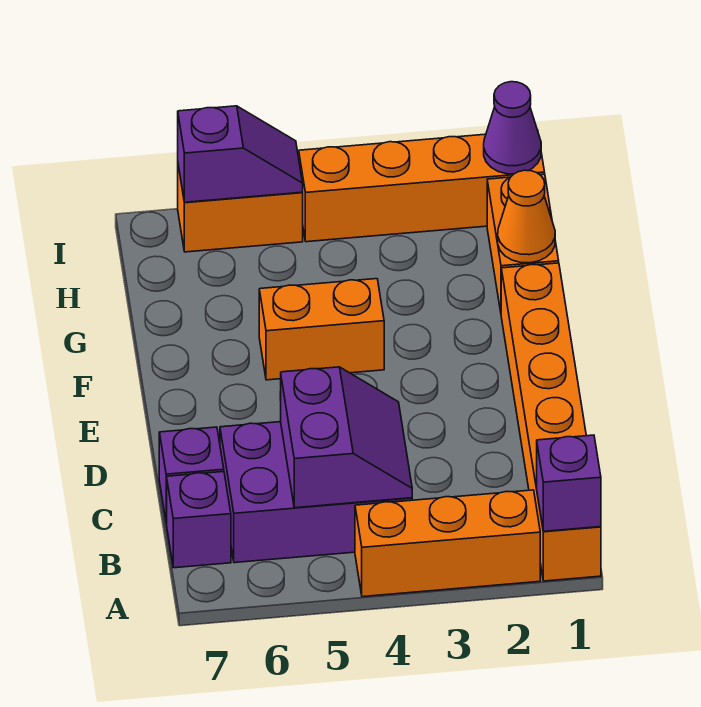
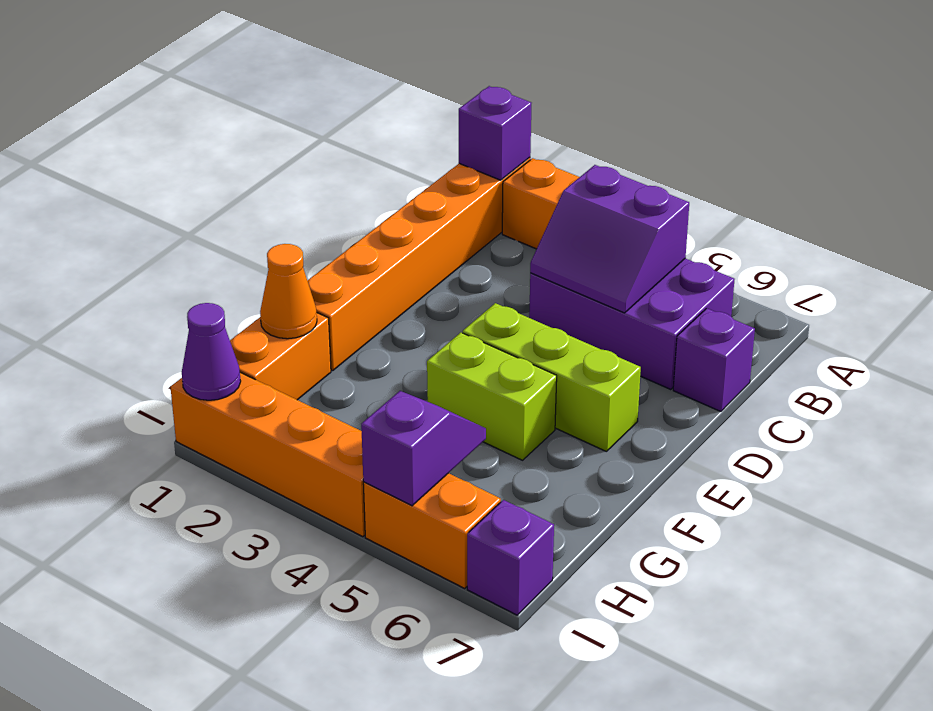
purple slope B4:C5 level 2 top 5 -> purple slope B4:C5 level 2 top B
purple brick B7 level 1 -> purple brick I7 level 1
none -> lime brick E4:E6 level 1
orange brick F4:F5 level 1 -> lime brick F4:F5 level 1
purple slope I5:I6 level 2 top 6 -> purple slope H5:I5 level 2 top I

